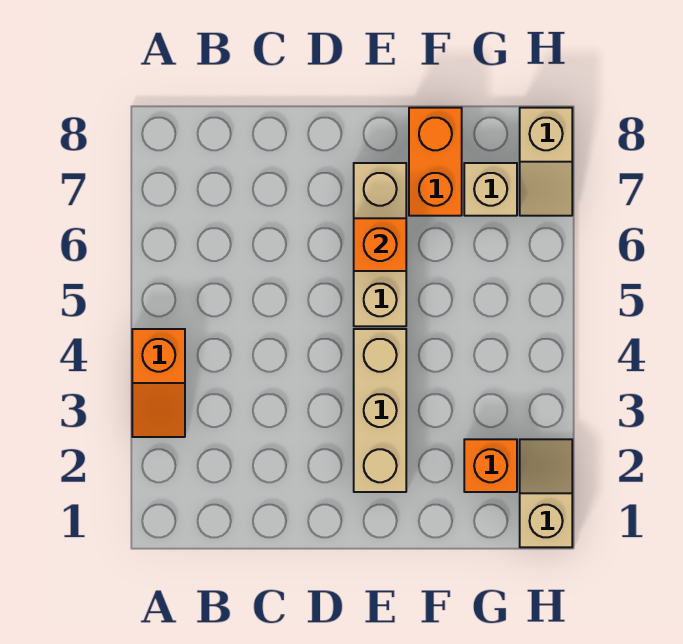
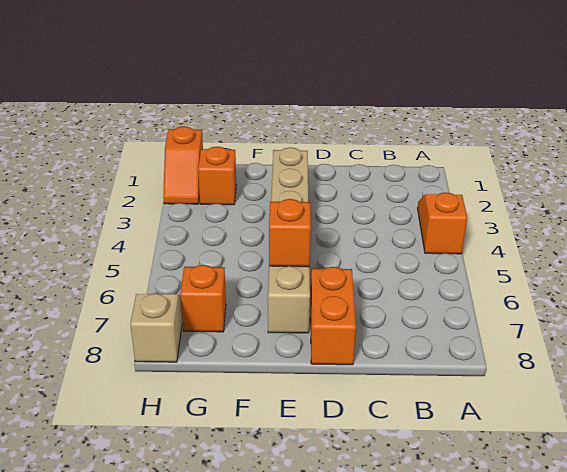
orange brick F7:F8 level 1 -> orange brick D7:D8 level 1
tan brick G7 level 1 -> orange brick G7 level 1
tan slope H1:H2 level 1 top 1 -> orange slope H1:H2 level 1 top 1

